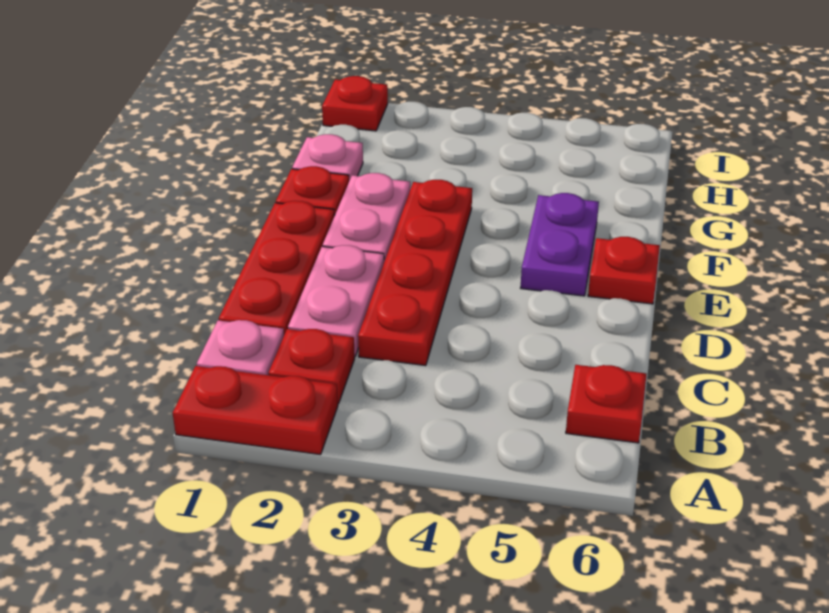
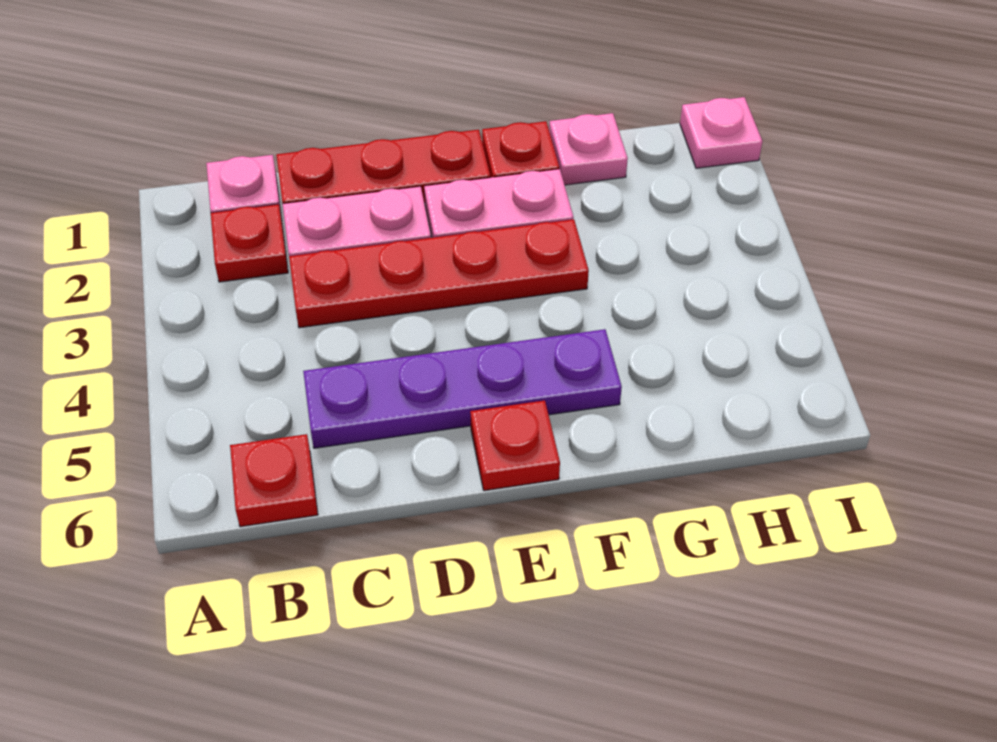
red plate A1:A2 level 1 -> none
purple plate E5:F5 level 1 -> purple plate C5:F5 level 1
red plate I1 level 1 -> pink plate I1 level 1

